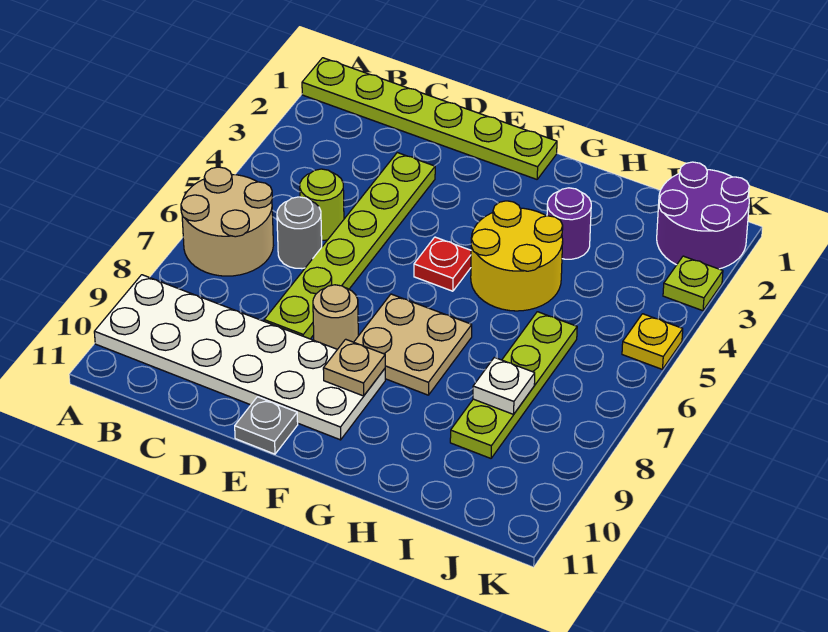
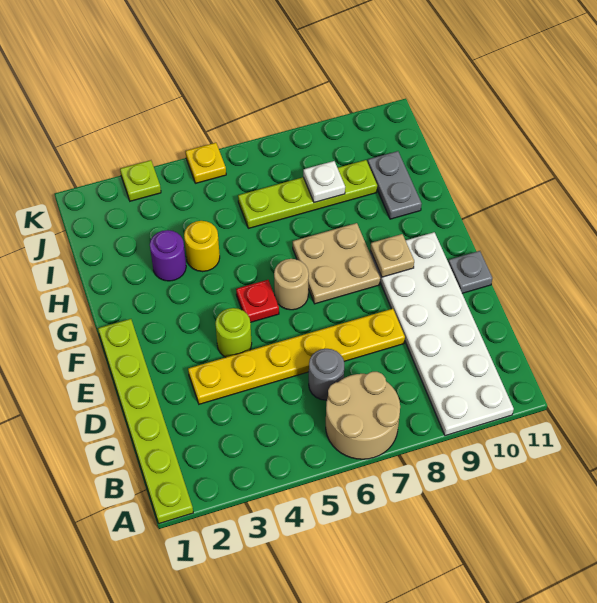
lime round brick C5 level 1 -> lime round brick E4 level 1
lime plate D3:D8 level 1 -> yellow plate D3:D8 level 1
tan round brick E8 level 1 -> tan round brick F6 level 1
yellow round brick G4:H5 level 1 -> yellow round brick H4 level 1
none -> grey plate H10:I10 level 1
purple round brick J1:K2 level 1 -> none

